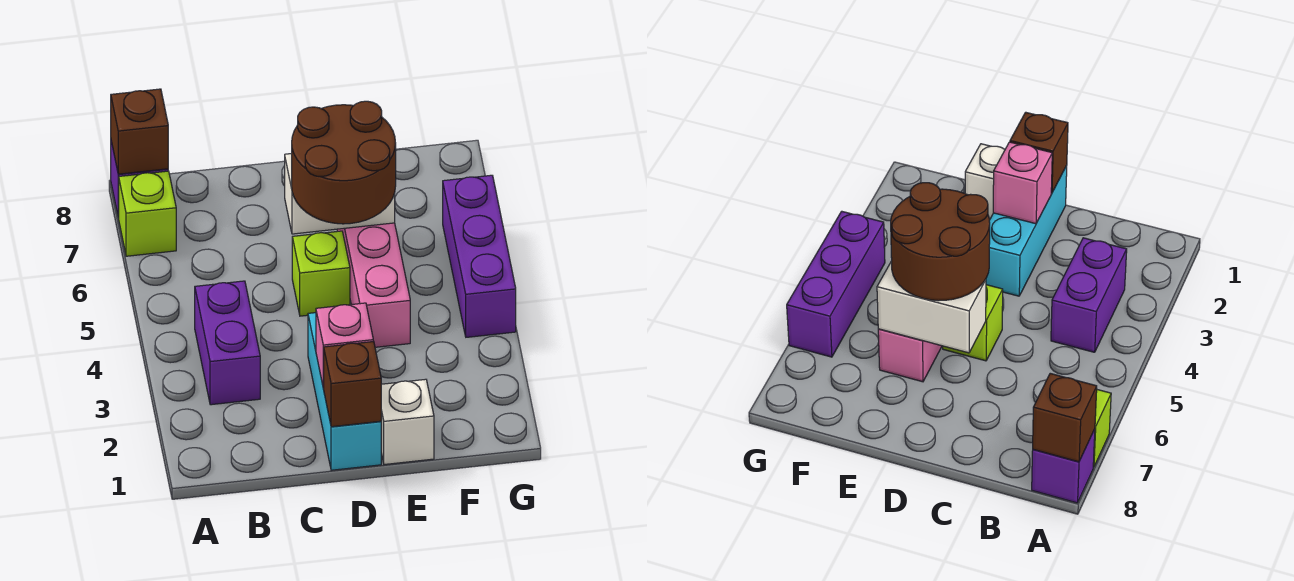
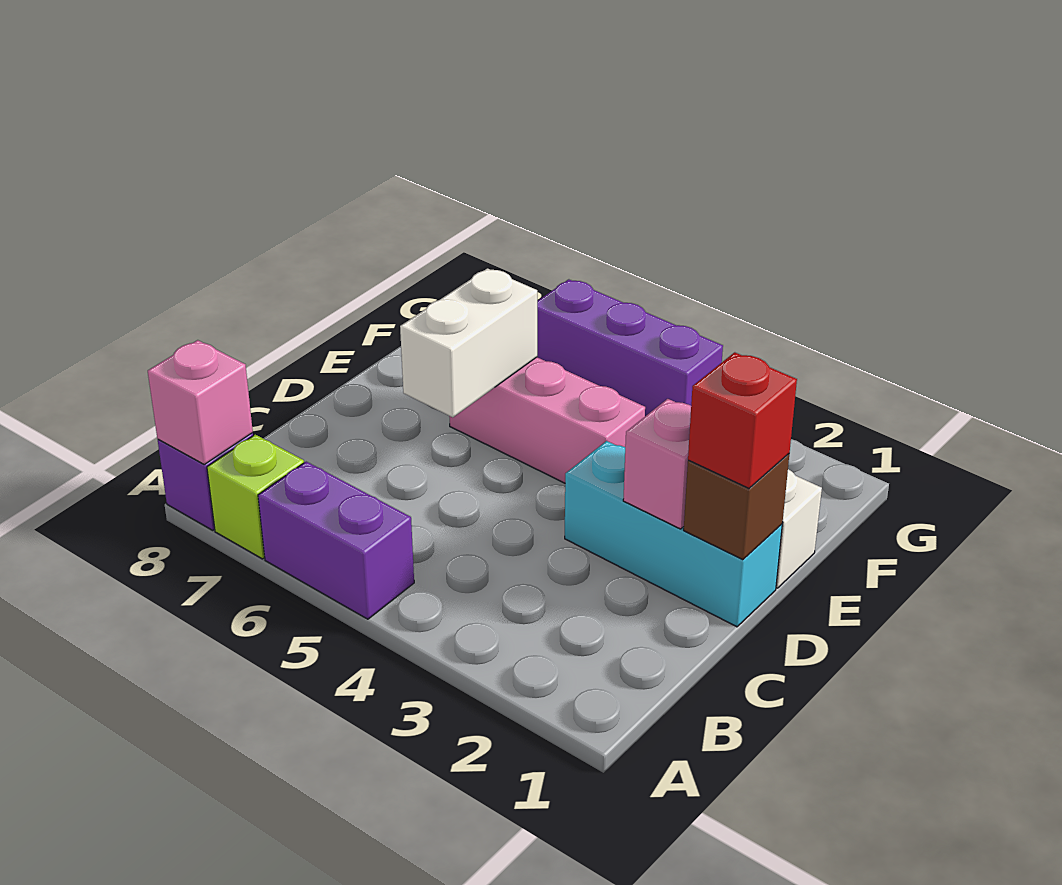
brown brick A8 level 2 -> pink brick A8 level 2
purple brick B3:B4 level 1 -> purple brick A5:A6 level 1
none -> red brick D1 level 3
lime brick D5 level 1 -> none
brown round brick D5:E6 level 3 -> none

